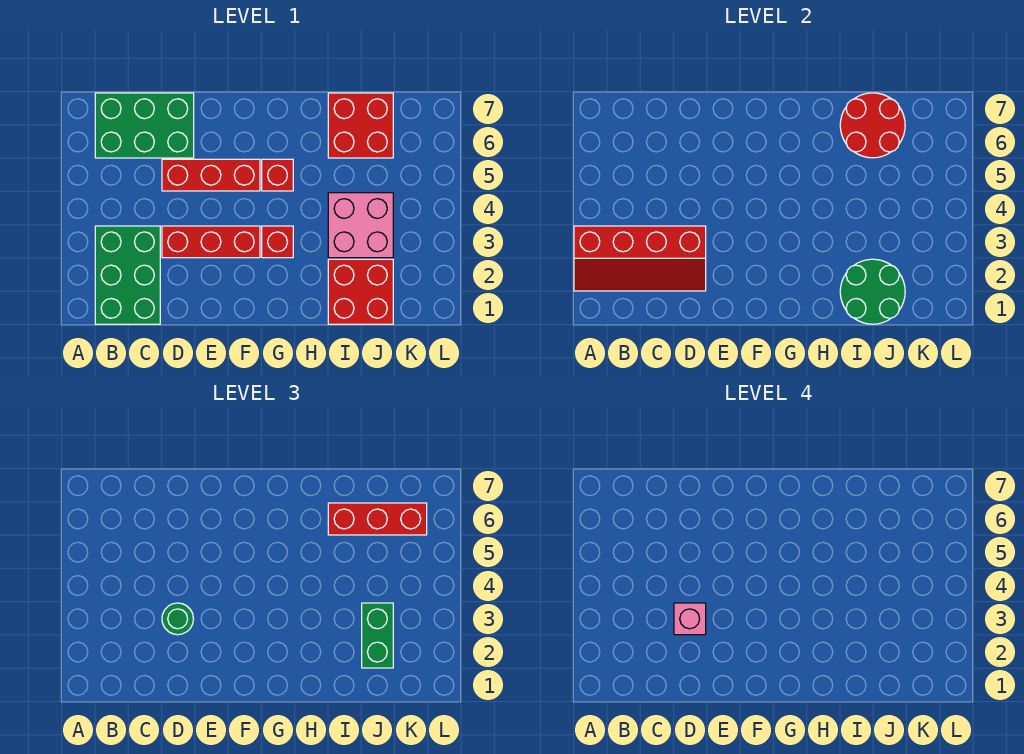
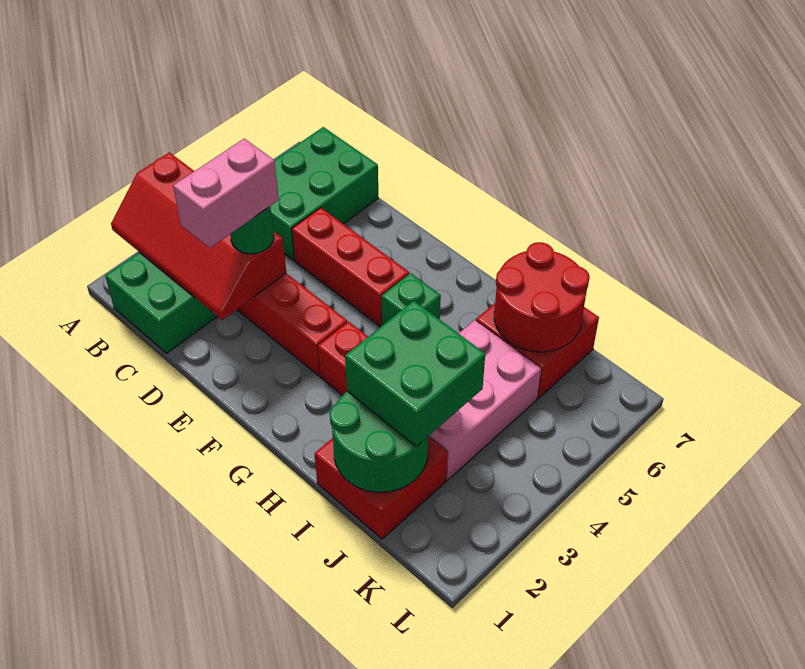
green brick B6:D7 level 1 -> green brick B5:C7 level 1
pink brick D3 level 4 -> pink brick D2:D3 level 4
red brick G5 level 1 -> green brick G5 level 1
pink brick I3:J4 level 1 -> pink brick I3:J5 level 1
red brick I6:K6 level 3 -> none
green brick J2:J3 level 3 -> green brick I2:J3 level 3

